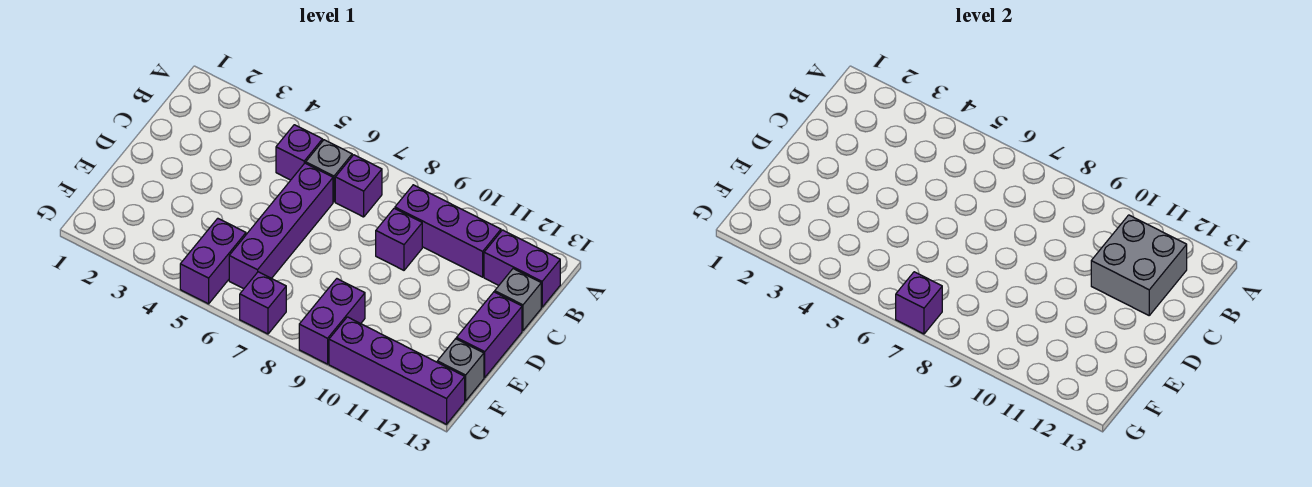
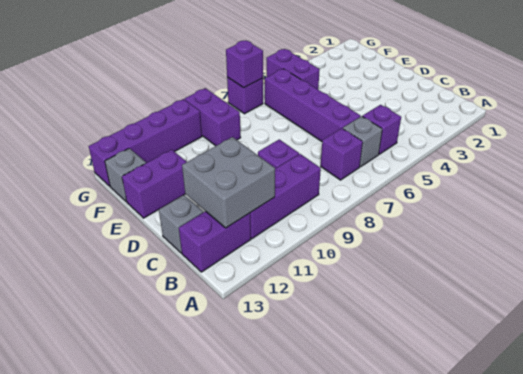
purple brick D13:E13 level 1 -> purple brick E12:E13 level 1

